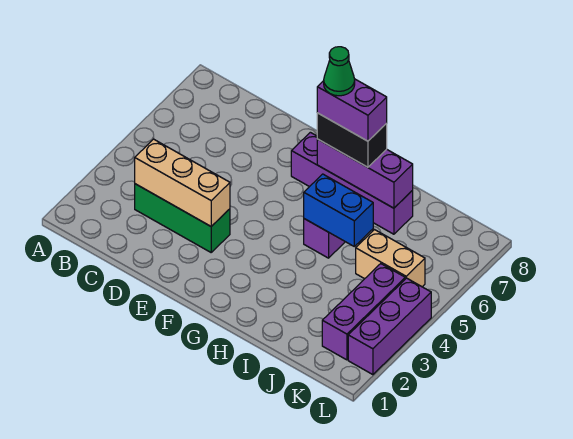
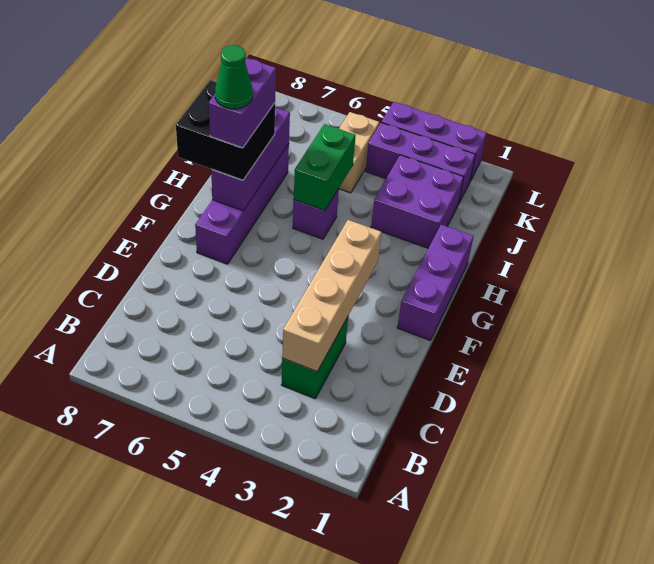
green brick C3:E3 level 1 -> green brick C3:D3 level 1
tan brick C3:E3 level 2 -> tan brick C3:F3 level 2
none -> purple brick F1:H1 level 1
black brick G7:H7 level 3 -> black brick G7:H8 level 3
blue brick H5:I5 level 2 -> green brick H5:I5 level 2
none -> purple brick I2:J3 level 1

